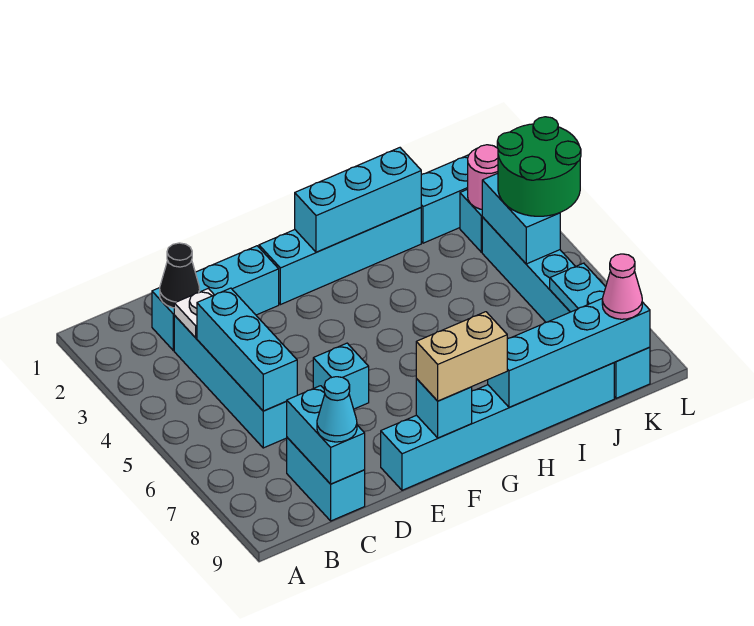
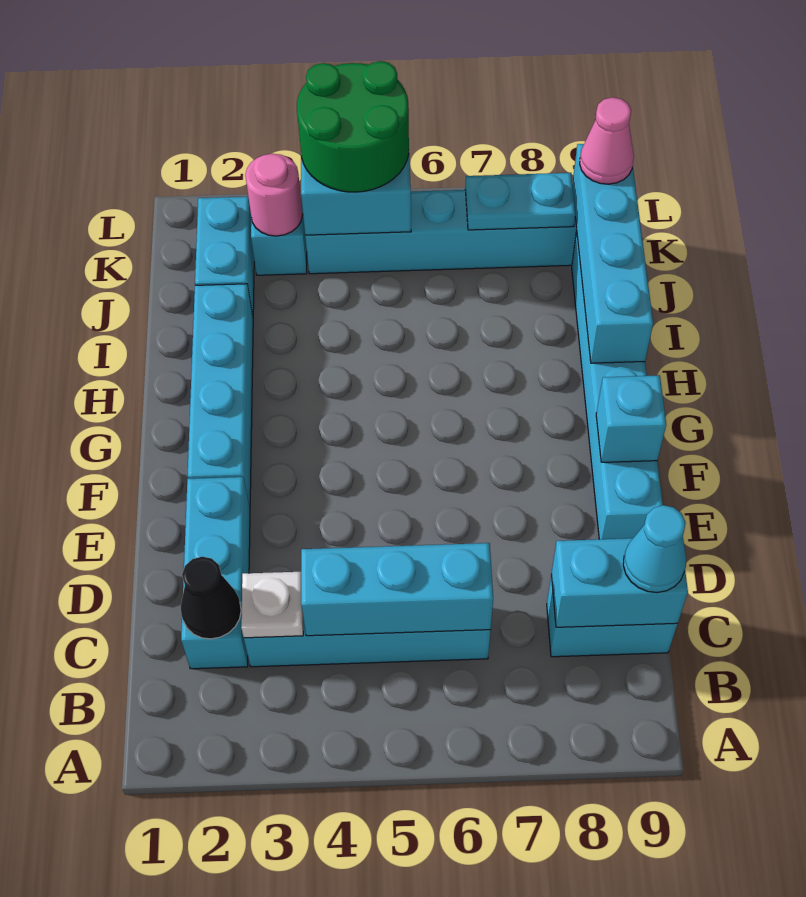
cyan brick E6 level 1 -> none
tan brick F9:G9 level 3 -> none
cyan brick G2:I2 level 2 -> none

